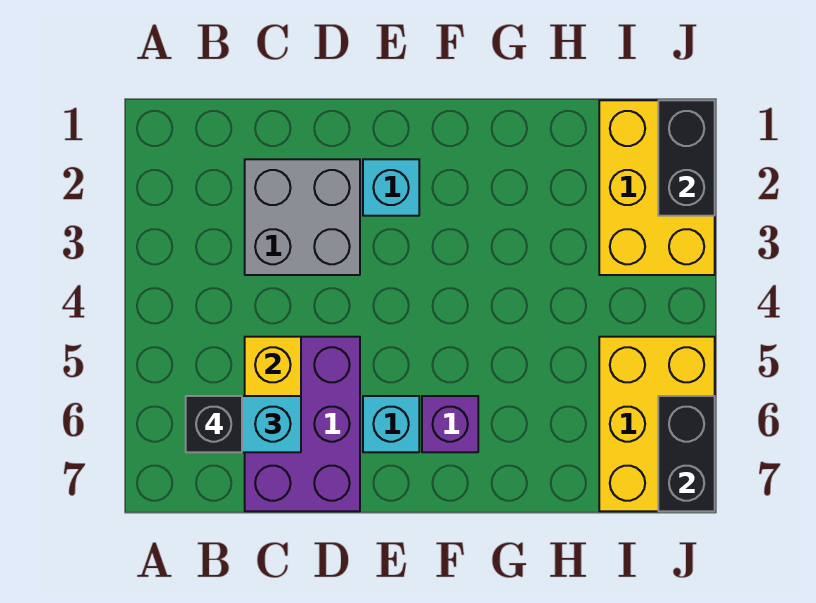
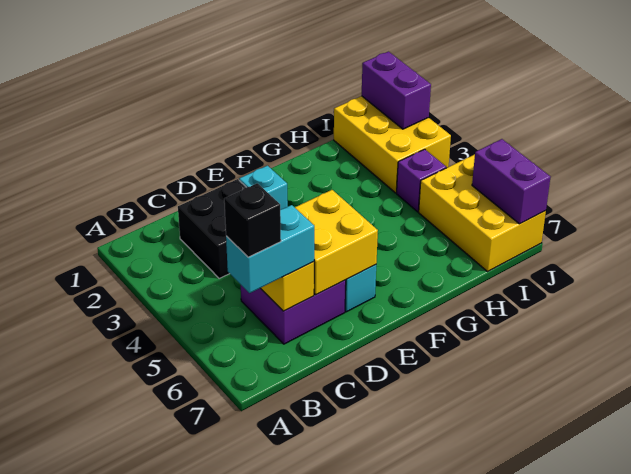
grey brick C2:D3 level 1 -> black brick C2:D3 level 1
purple brick C5:D7 level 1 -> purple brick C5:D6 level 1
none -> yellow brick D5:E6 level 2
purple brick F6 level 1 -> purple brick I4 level 1
black brick J1:J2 level 2 -> purple brick J1:J2 level 2
black brick J6:J7 level 2 -> purple brick J6:J7 level 2

